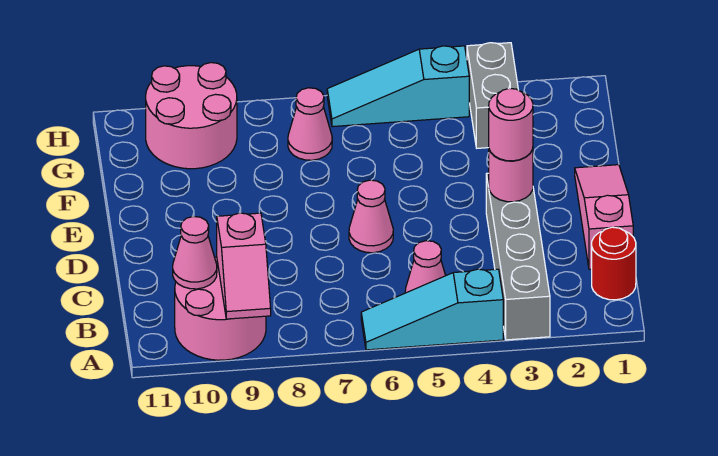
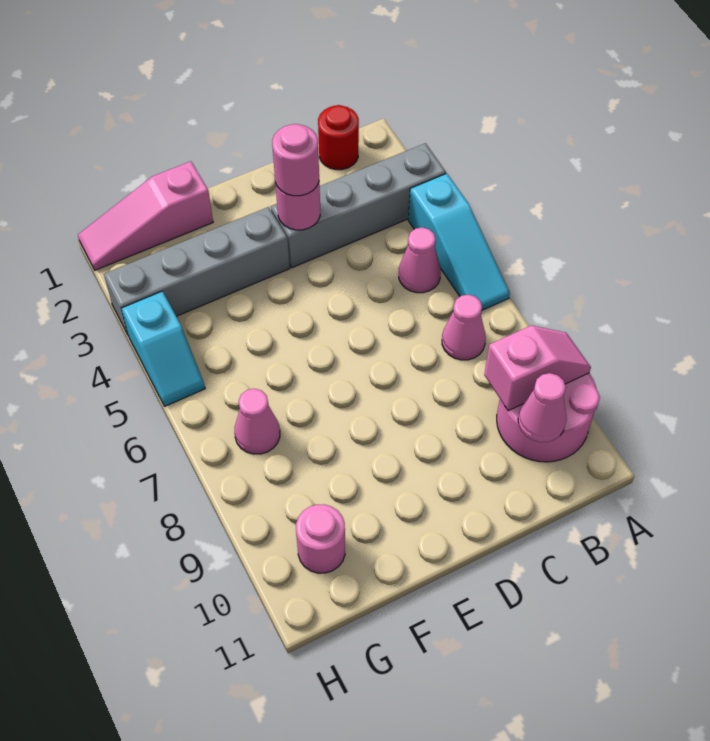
pink slope C1:E1 level 1 top C -> pink slope F1:H1 level 1 top F
pink cone D6 level 1 -> pink cone B7 level 1
grey brick G3:H3 level 1 -> grey brick E3:H3 level 1
pink round brick G9:H10 level 1 -> pink round brick G10 level 1
cyan slope H4:H6 level 1 top 4 -> cyan slope H4:H5 level 1 top 4

